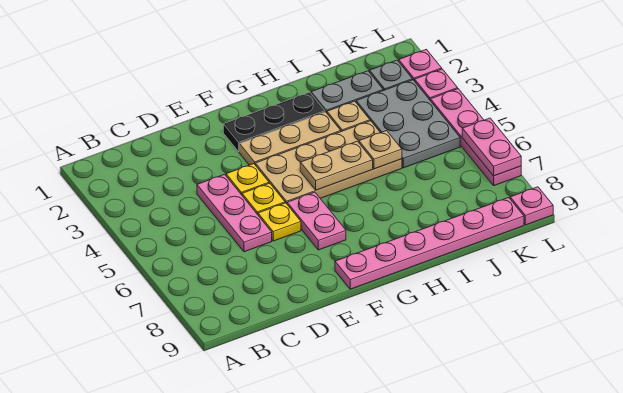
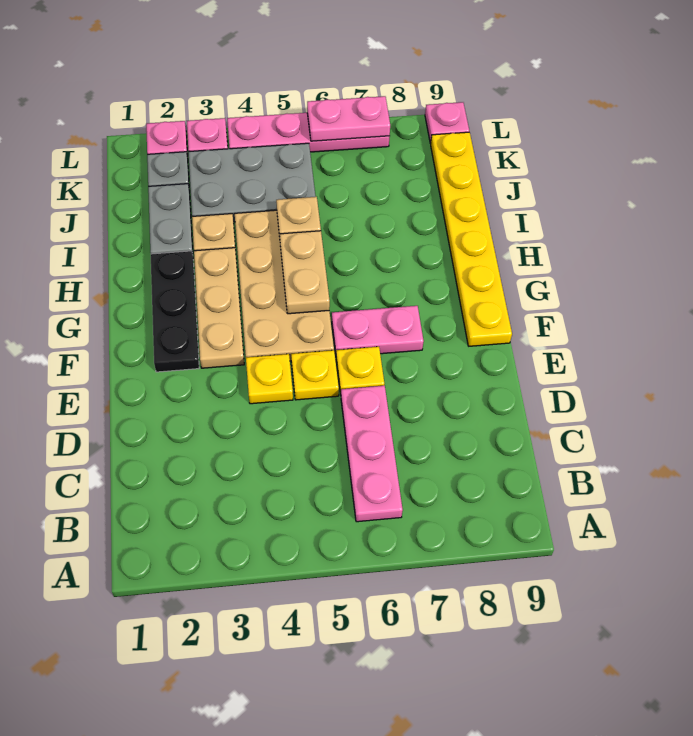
pink plate D4:D6 level 1 -> pink plate B6:D6 level 1
pink plate F9:K9 level 1 -> yellow plate F9:K9 level 1

